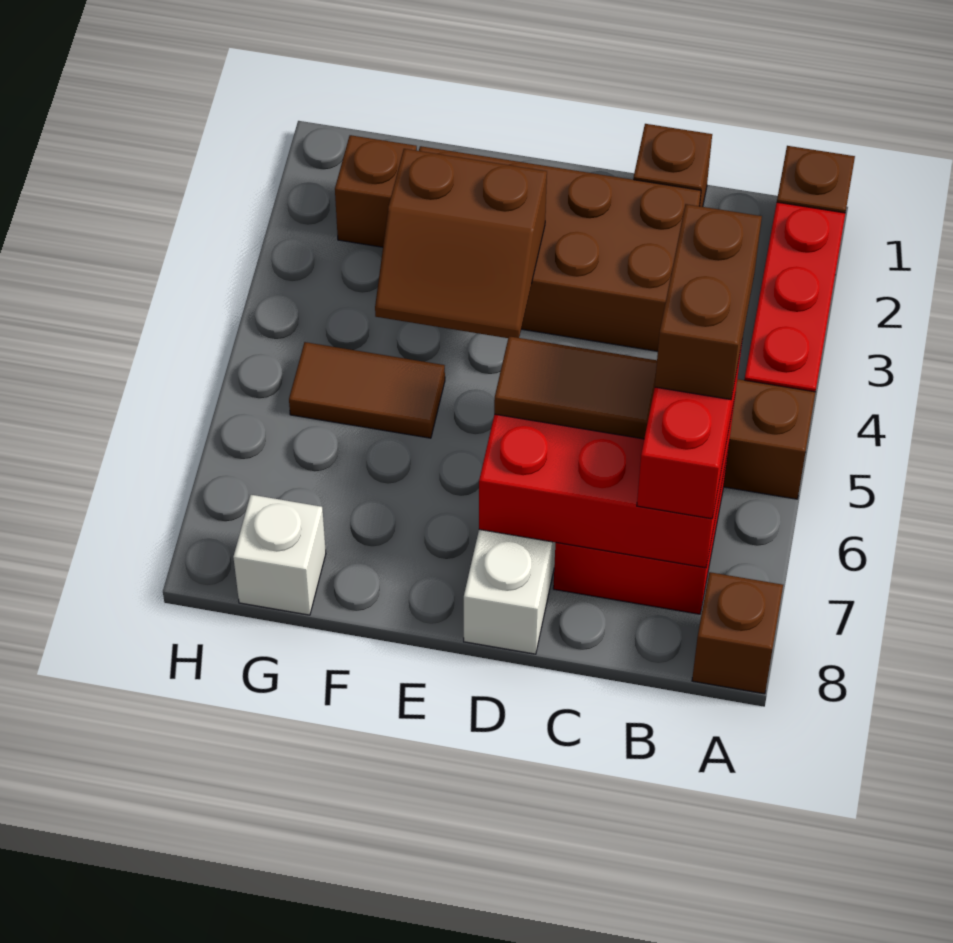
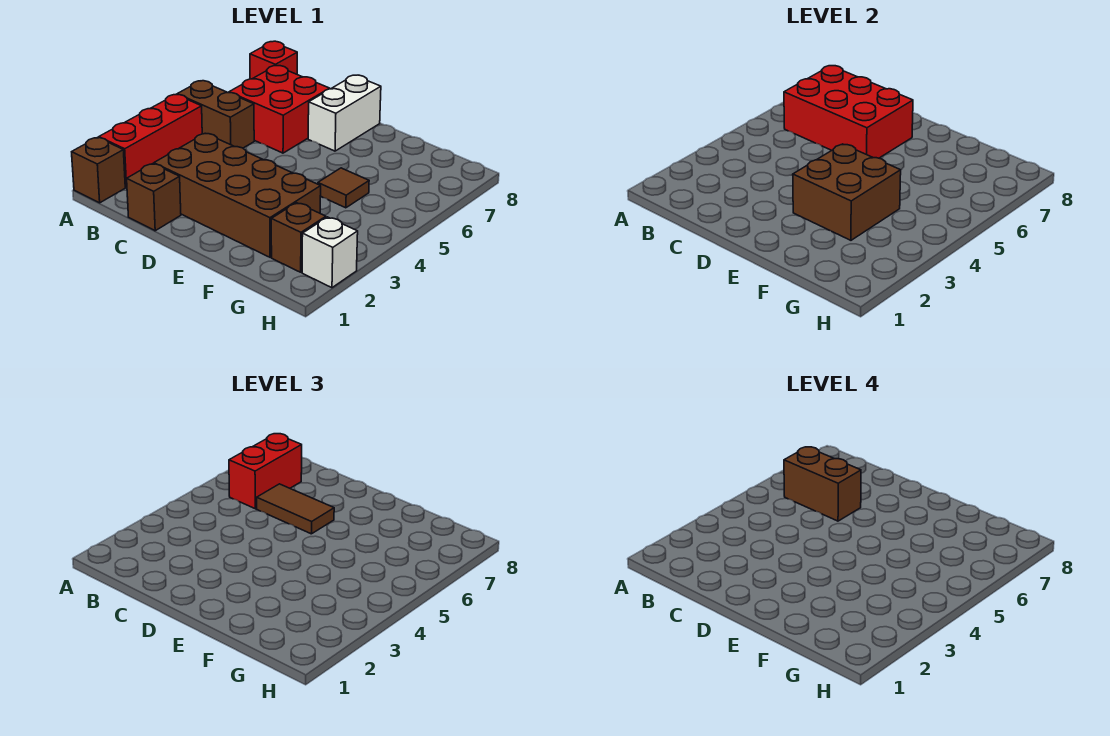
brown brick A8 level 1 -> red brick A8 level 1
brown brick B5:B6 level 4 -> brown brick B6:C6 level 4
brown slope E3:F4 level 2 top 3 -> brown brick E3:F4 level 2
brown tile F5:G5 level 1 -> brown tile F5 level 1
white brick G8 level 1 -> white brick H2 level 1

